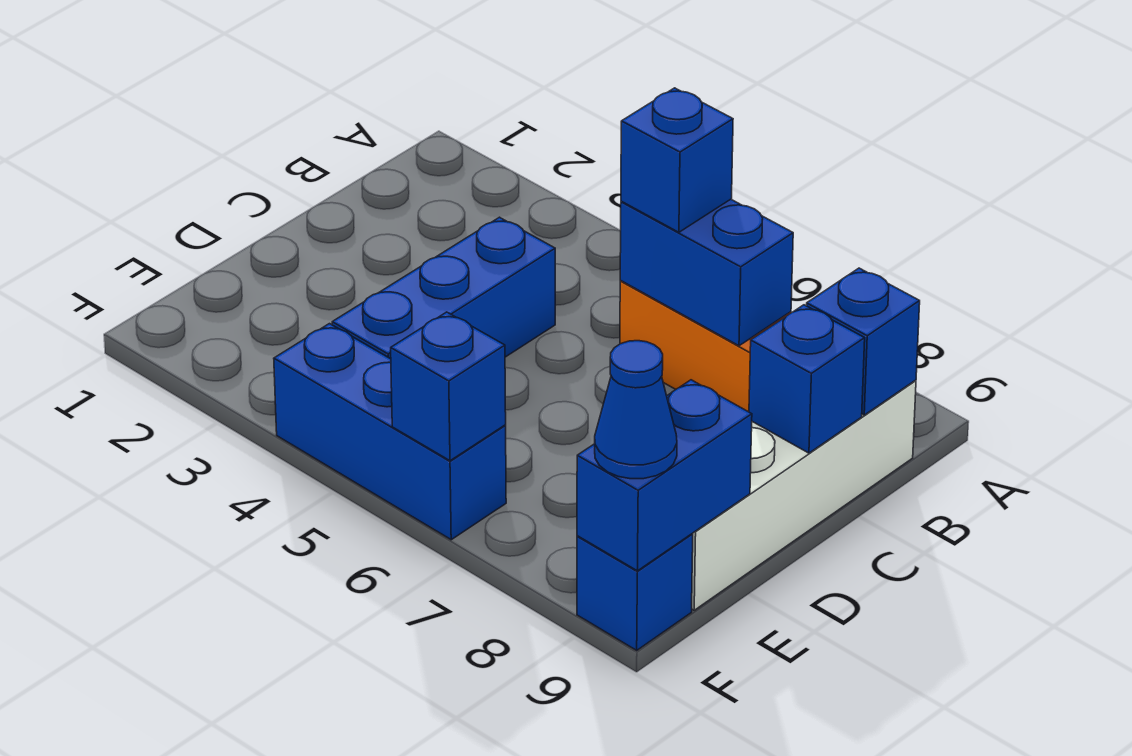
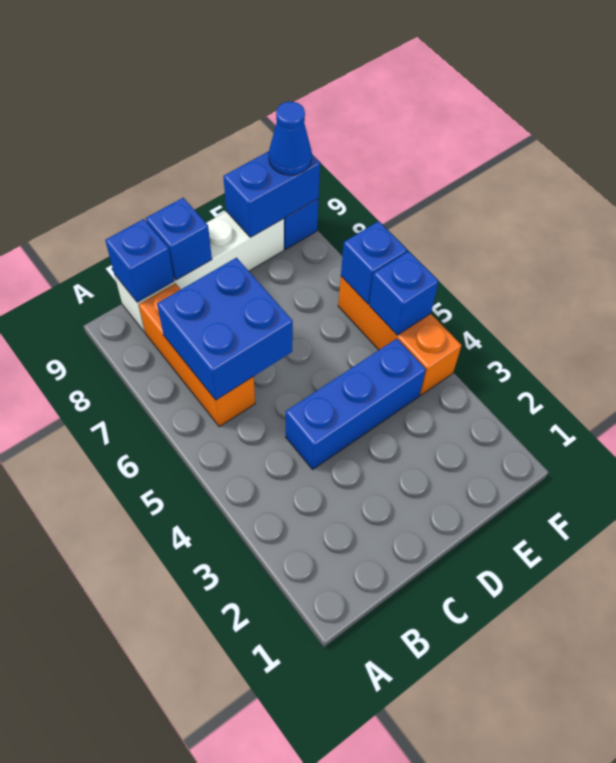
blue brick B6:B7 level 2 -> blue brick B6:C7 level 2
blue brick B6 level 3 -> blue brick F5 level 2
blue brick F4:F6 level 1 -> orange brick F4:F6 level 1

